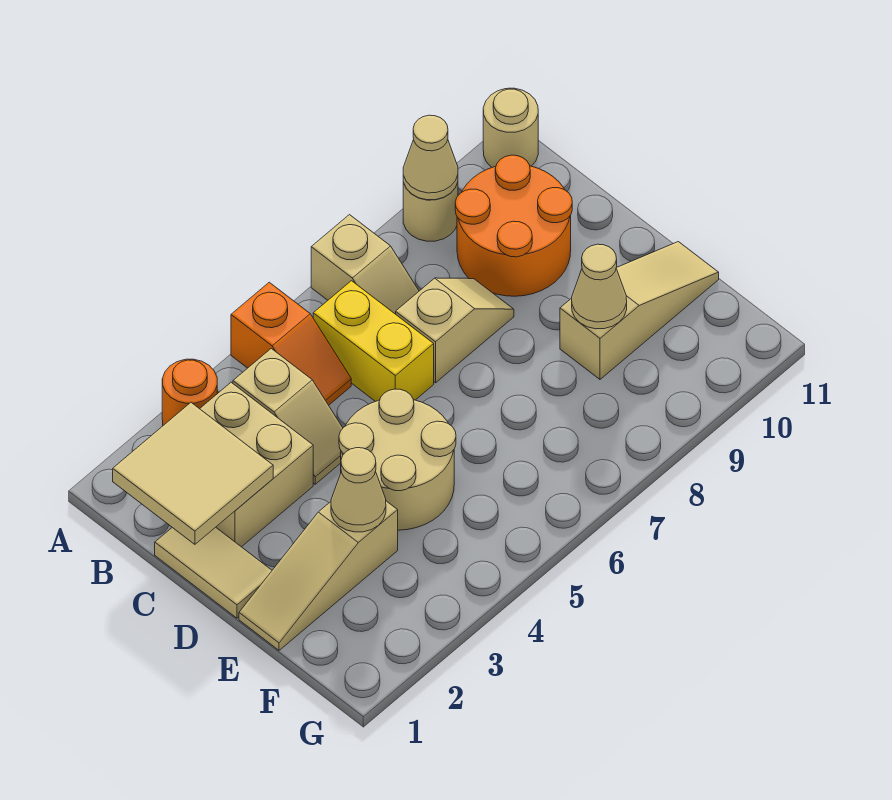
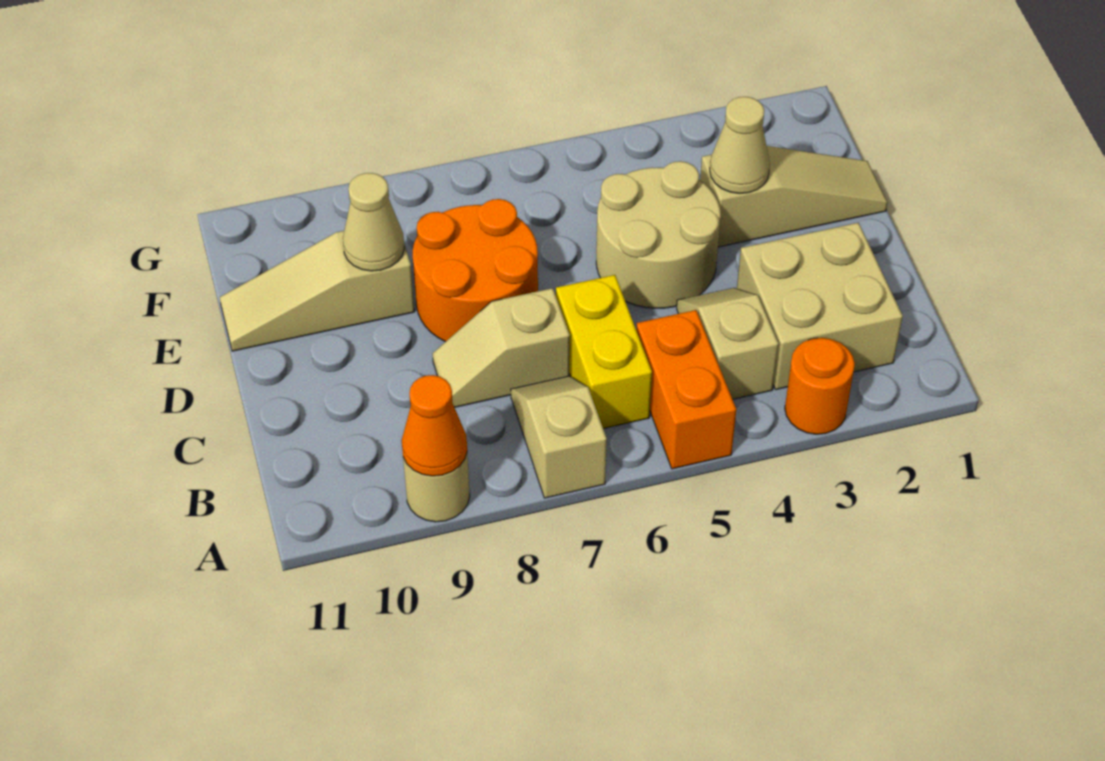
orange slope A5:B5 level 1 top A -> orange brick A5:B5 level 1
tan cone A9 level 2 -> orange cone A9 level 2
tan round brick A11 level 1 -> none
tan tile B1:C2 level 2 -> none
orange round brick B9:C10 level 1 -> orange round brick D7:E8 level 1
tan tile C1:D1 level 1 -> none

